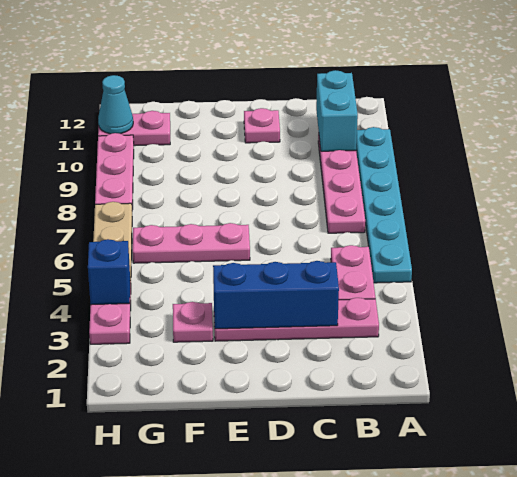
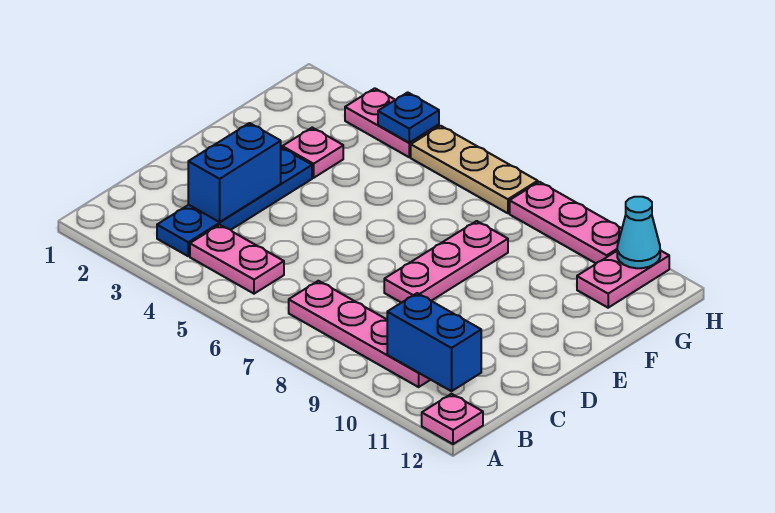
cyan plate A5:A10 level 1 -> none
pink plate B3:E3 level 1 -> blue plate B3:E3 level 1
cyan brick B10:B11 level 2 -> blue brick B10:B11 level 2
blue brick C3:E3 level 2 -> blue brick C3:D3 level 2
pink plate D11 level 1 -> pink plate A12 level 1
pink plate E6:G6 level 1 -> pink plate D8:F8 level 1
blue brick H4 level 2 -> blue plate H4 level 2

